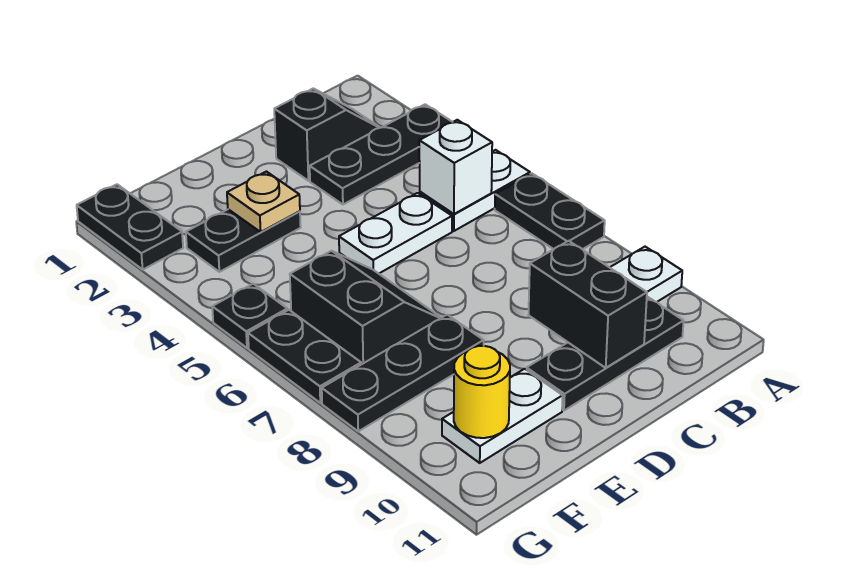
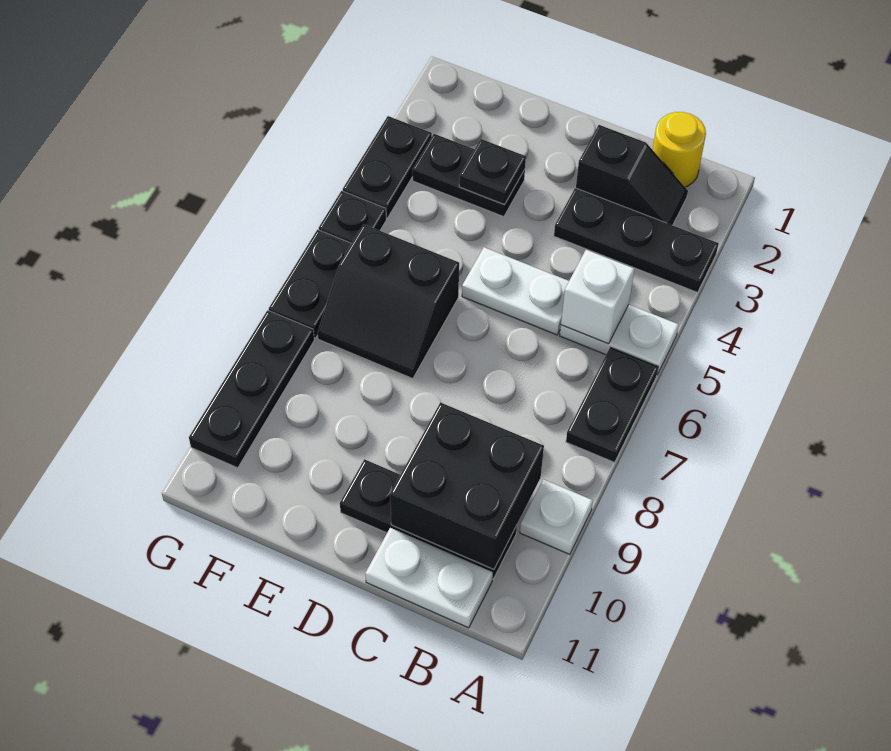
black brick C9:C10 level 2 -> black brick B9:C10 level 2
tan plate E3 level 2 -> black plate E3 level 2
black slope E6:F7 level 1 top F -> black slope E6:F7 level 1 top 6
black plate E8:G8 level 1 -> black plate G8:G10 level 1
white plate E10:F10 level 1 -> white plate B11:C11 level 1
yellow round brick F10 level 2 -> yellow round brick B1 level 1
black plate G1:G2 level 1 -> black plate G3:G4 level 1

